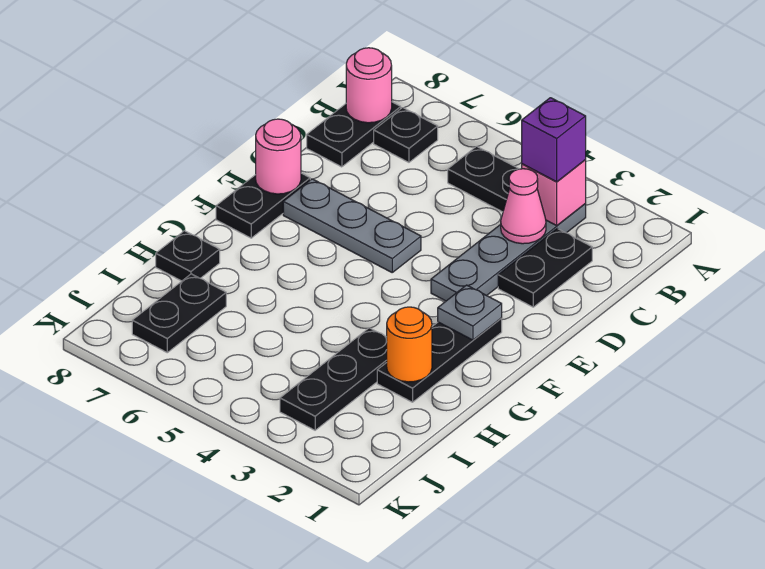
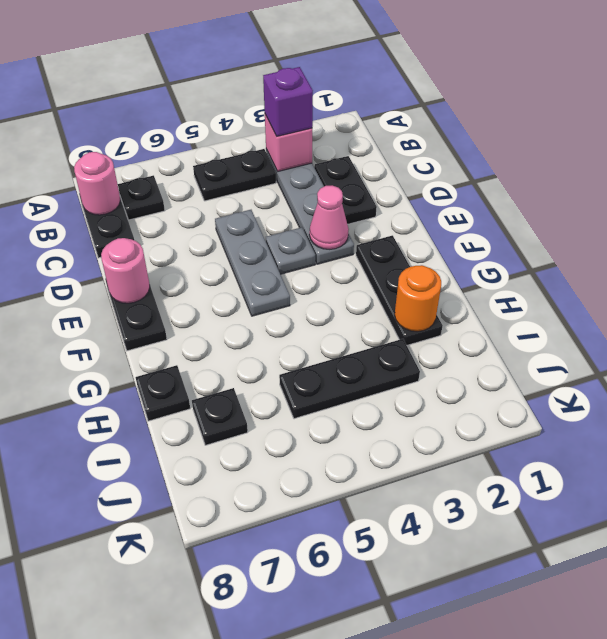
pink cone C3 level 2 -> pink cone E3 level 2
grey plate E5:E7 level 1 -> grey plate D5:F5 level 1
grey plate F2 level 2 -> grey plate E4 level 1
black plate H3:J3 level 1 -> black plate I3:I5 level 1
black plate I7:J7 level 1 -> black plate I7 level 1

